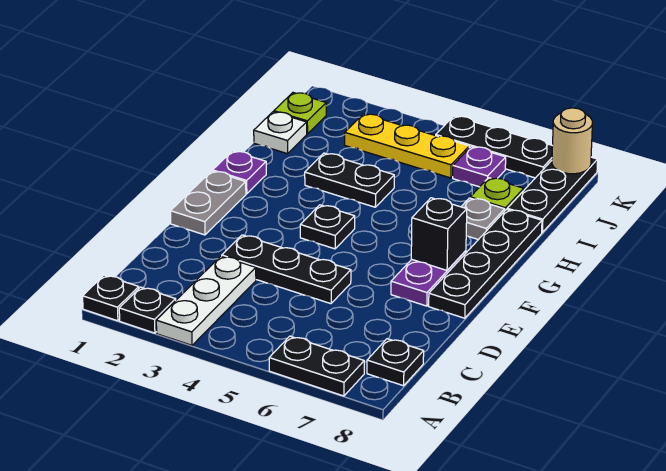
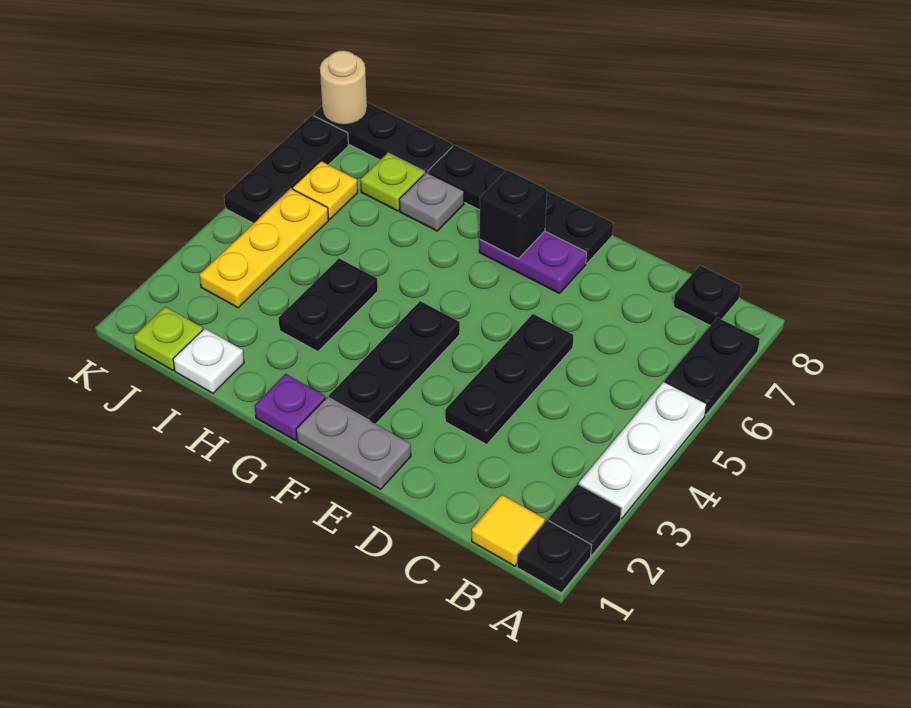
white plate A3:C3 level 1 -> white plate A3:A5 level 1
none -> yellow tile B1 level 1
black plate F4 level 1 -> black plate F2:F4 level 1
purple plate J6 level 1 -> yellow plate J6 level 1

